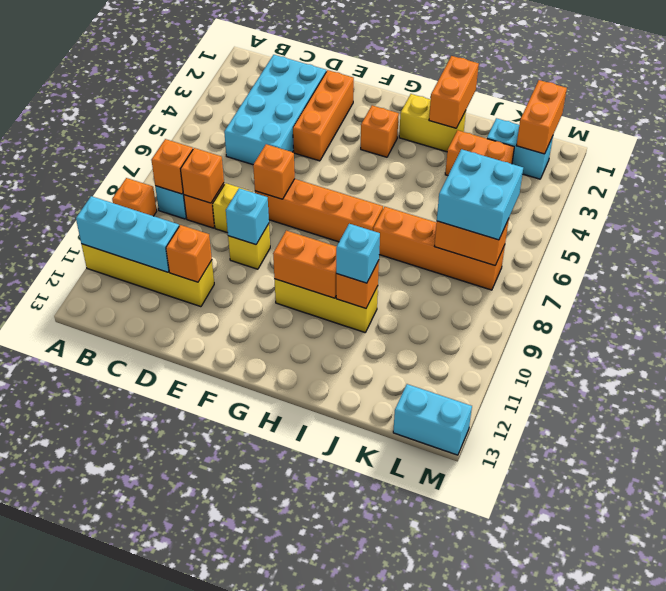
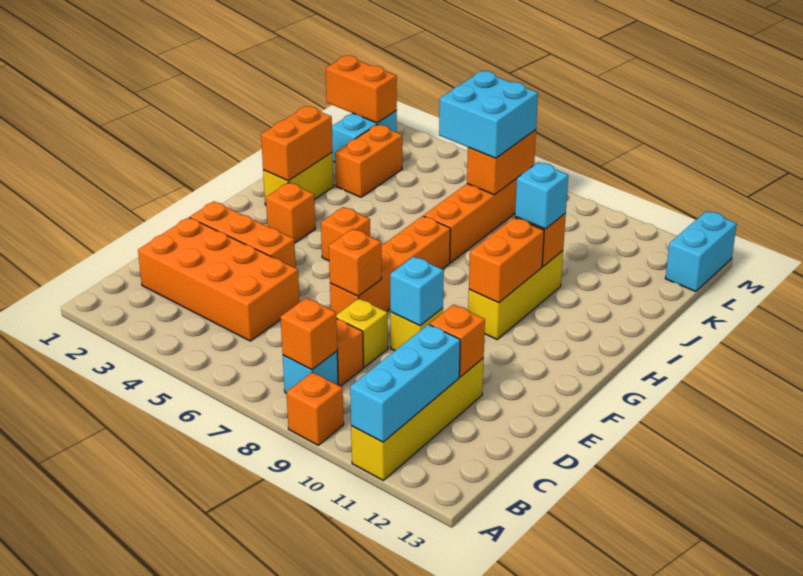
cyan brick C2:D5 level 1 -> orange brick C2:D5 level 1
orange brick C8 level 2 -> orange brick G5 level 1
orange brick I1:I2 level 2 -> orange brick H2:I2 level 2

